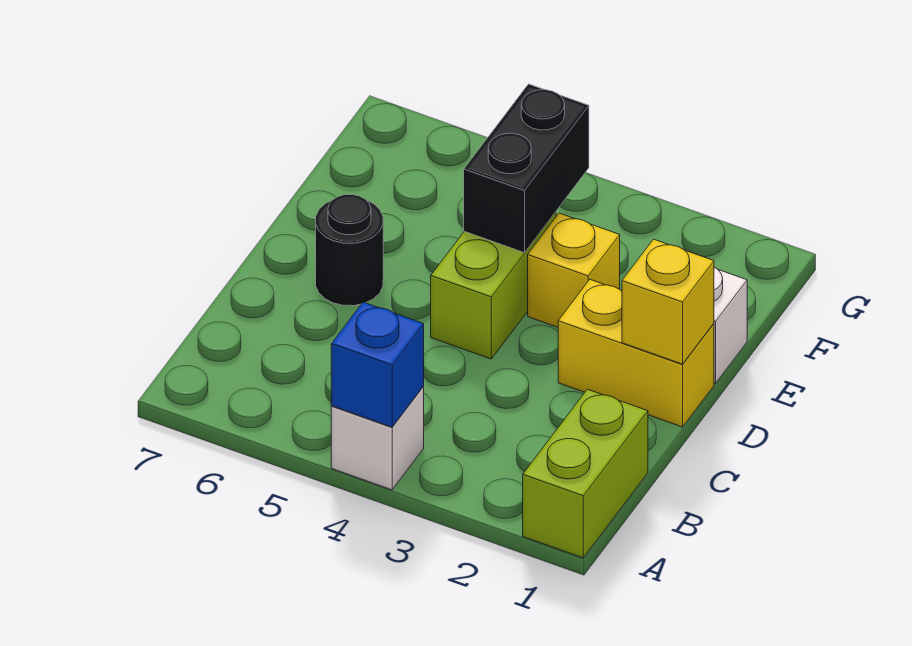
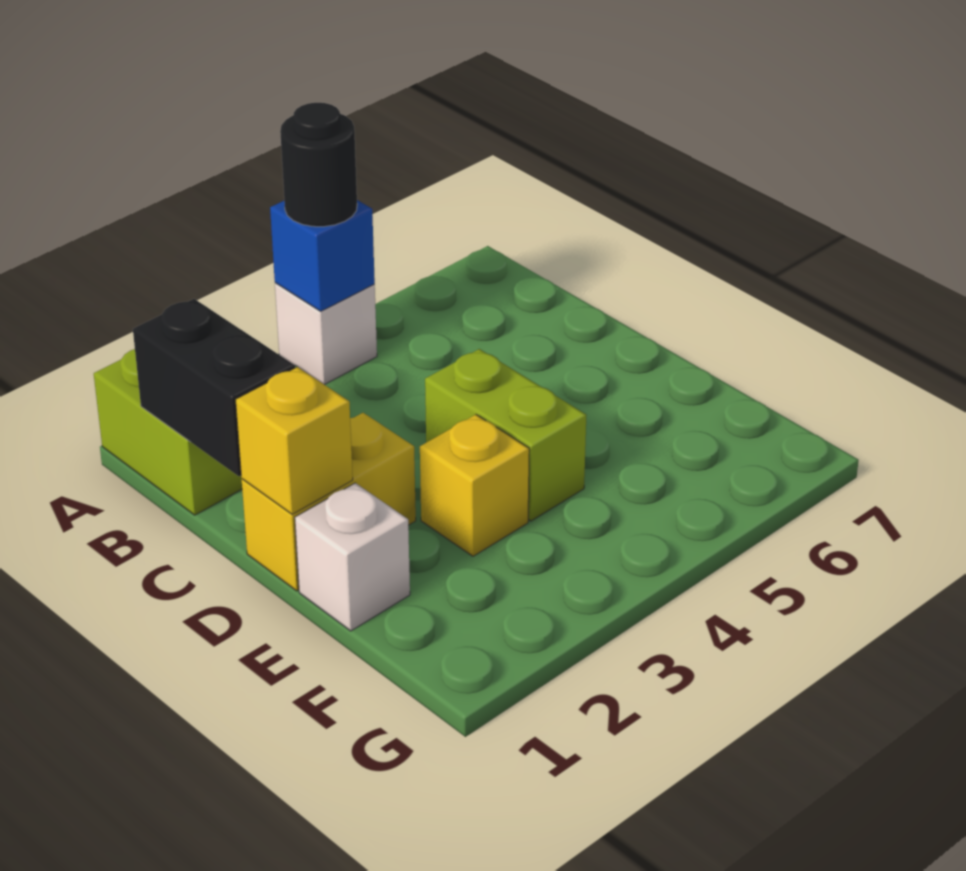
black round brick D6 level 1 -> black round brick A4 level 3
black brick E4:F4 level 2 -> black brick B1:C1 level 2

